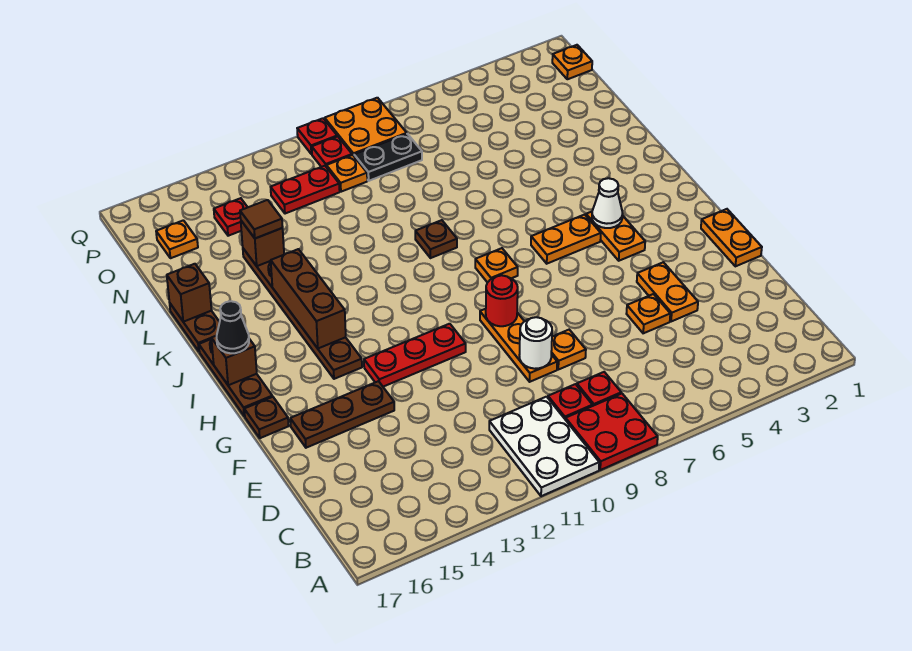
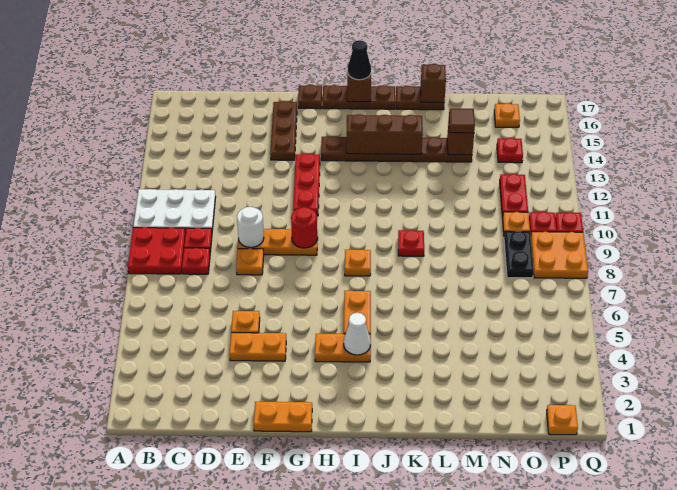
brown plate K9 level 1 -> red plate K9 level 1

